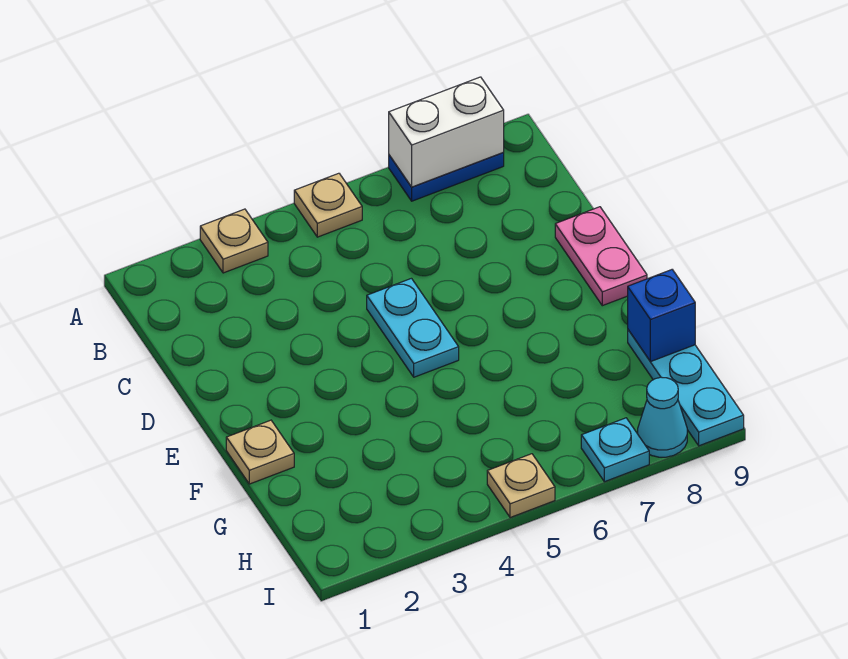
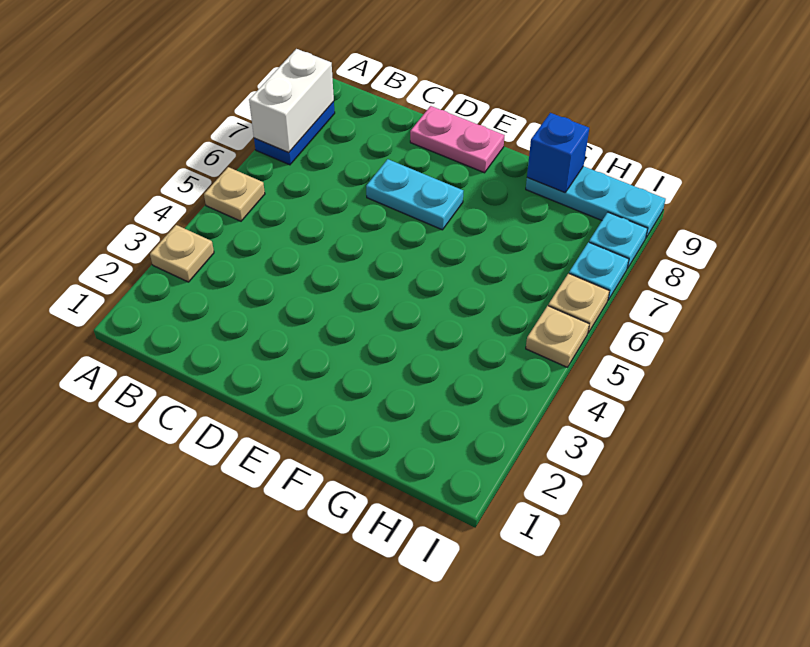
cyan plate D5:E5 level 1 -> cyan plate D7:E7 level 1
tan plate F1 level 1 -> tan plate I6 level 1
cyan cone I8 level 1 -> cyan plate I8 level 1

